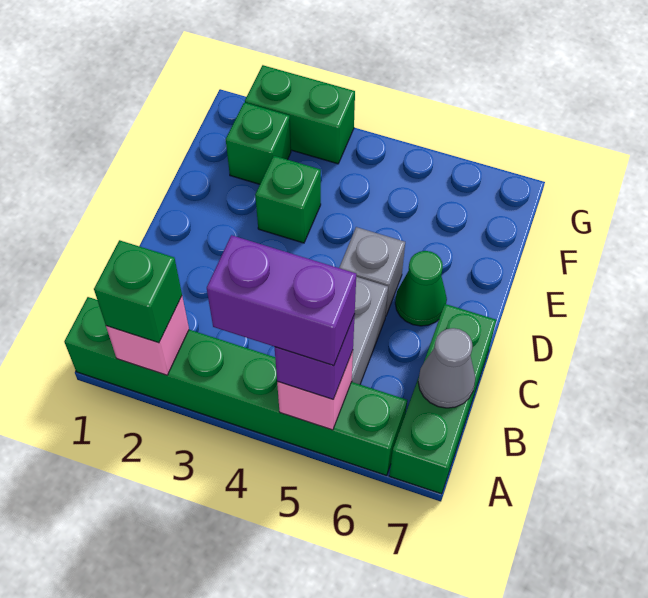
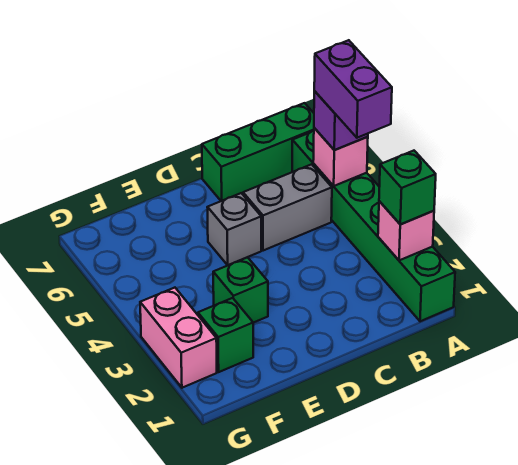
grey cone B7 level 2 -> none
green cone D6 level 1 -> none
green brick G2:G3 level 1 -> pink brick G2:G3 level 1

